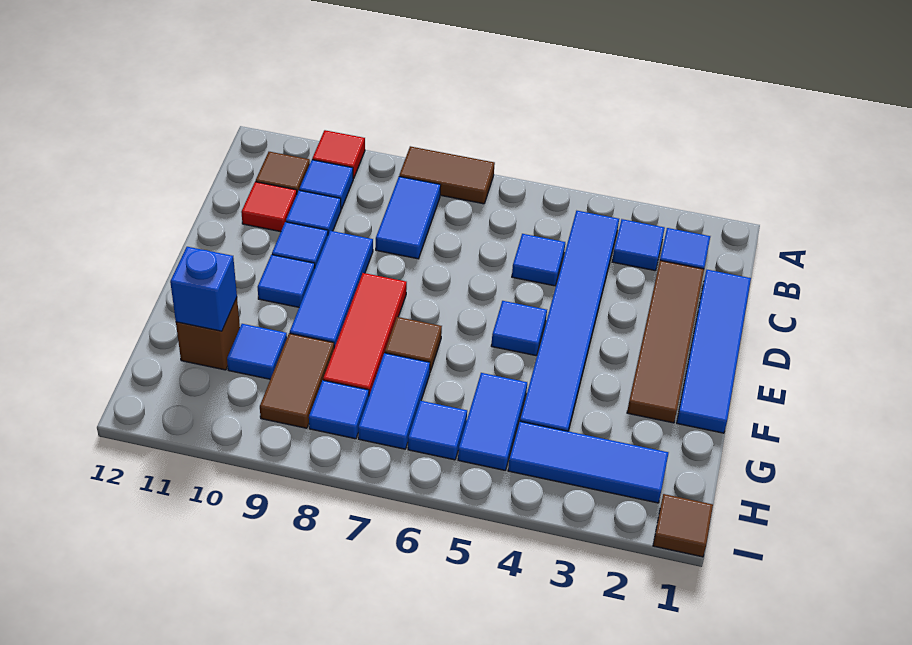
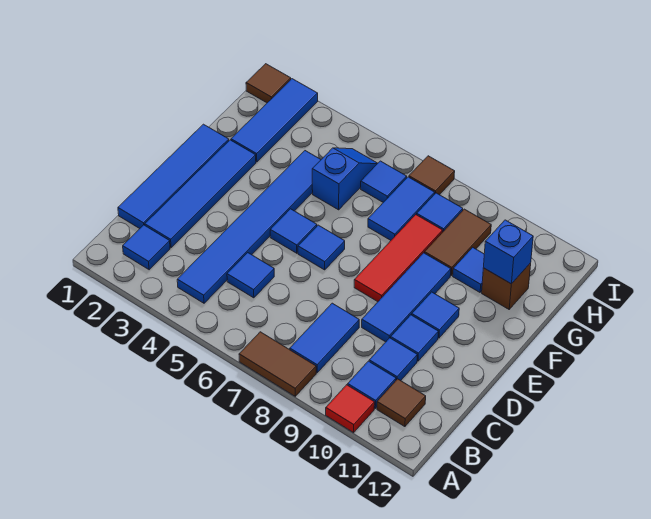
blue tile B3 level 1 -> blue tile E6 level 1
brown tile C2:F2 level 1 -> blue tile C2:F2 level 1
red tile C11 level 1 -> none
brown tile F7 level 1 -> brown tile I7 level 1
blue tile G5:H5 level 1 -> blue slope G5:H5 level 1 top G
blue tile H2:H4 level 1 -> blue tile G2:I2 level 1

